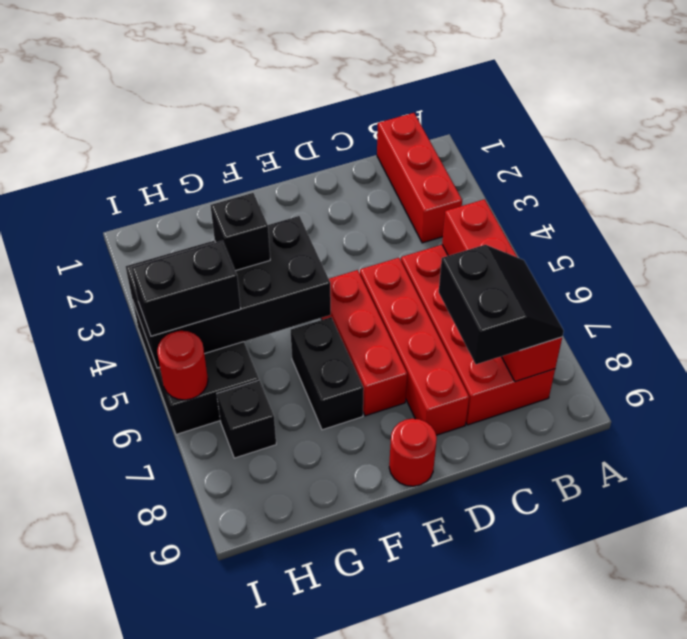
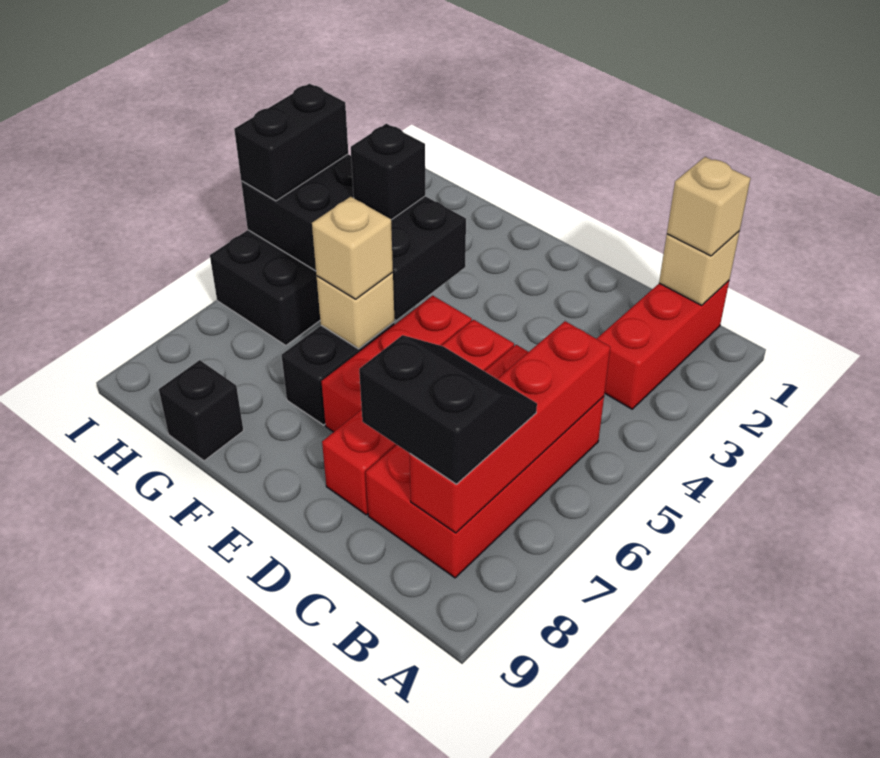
none -> tan brick B1 level 2
none -> tan brick B1 level 3
black slope B7:C8 level 3 top C -> black slope B7:C8 level 3 top 8
red round brick E9 level 1 -> none
none -> tan brick F6 level 2
none -> tan brick F6 level 3
black brick H5:I5 level 3 -> black brick I4:I5 level 3
black brick H7 level 1 -> black brick G9 level 1
red round brick I6 level 2 -> none

